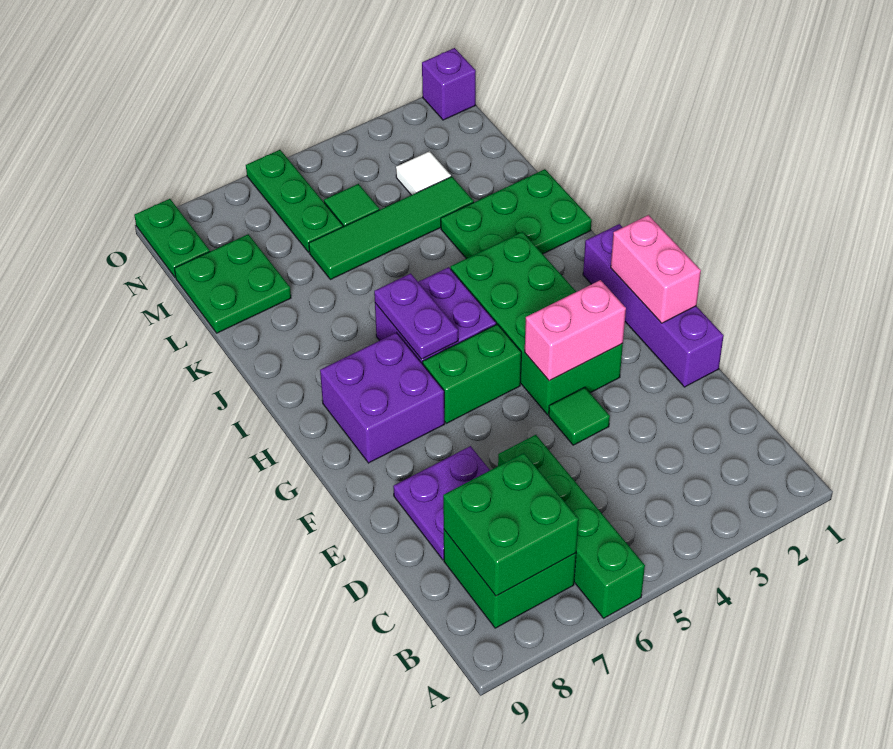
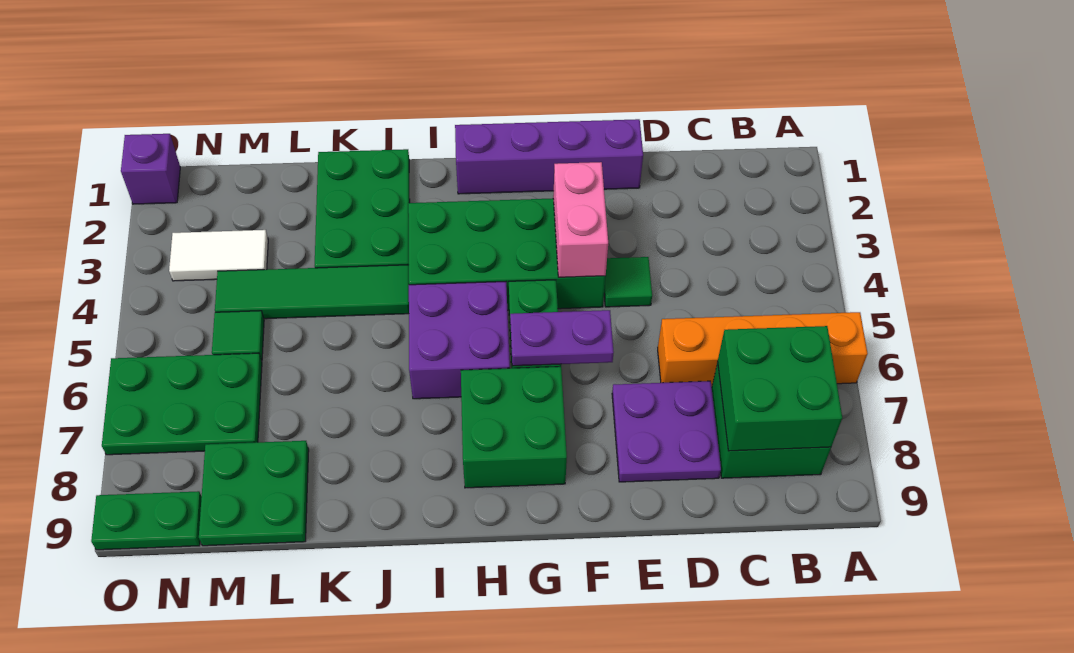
green brick A6:D6 level 1 -> orange brick A6:D6 level 1
pink brick F1:G1 level 2 -> none
purple brick G7:H8 level 1 -> green brick G7:H8 level 1
purple plate H6:I6 level 2 -> purple plate F6:G6 level 2
green tile L3:L6 level 1 -> green tile J4:M4 level 1
white tile M3 level 1 -> white tile M3:N3 level 1
green plate M6:O6 level 1 -> green plate M6:O7 level 1

